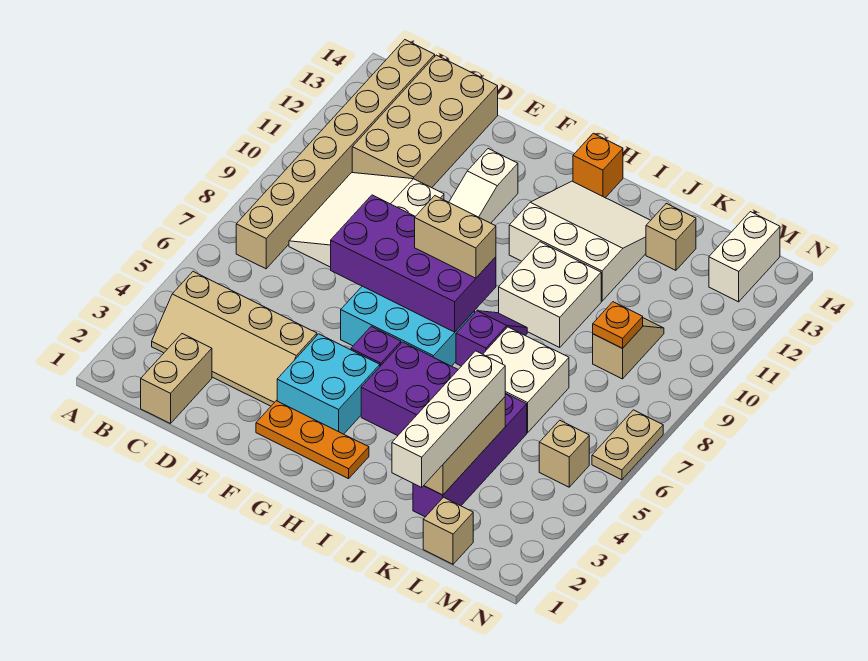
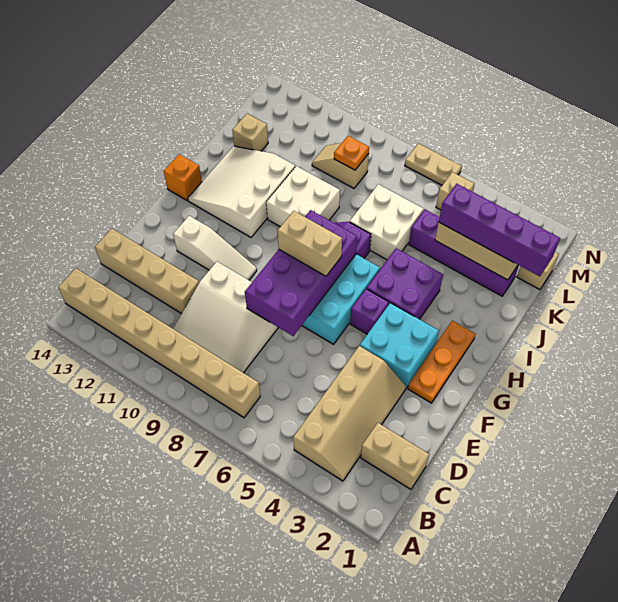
tan brick C11:D14 level 1 -> tan brick D11:D14 level 1
tan brick G8:H8 level 3 -> tan brick G7:G8 level 3
white brick K1:K4 level 3 -> purple brick K1:K4 level 3
white brick M13:M14 level 1 -> none

